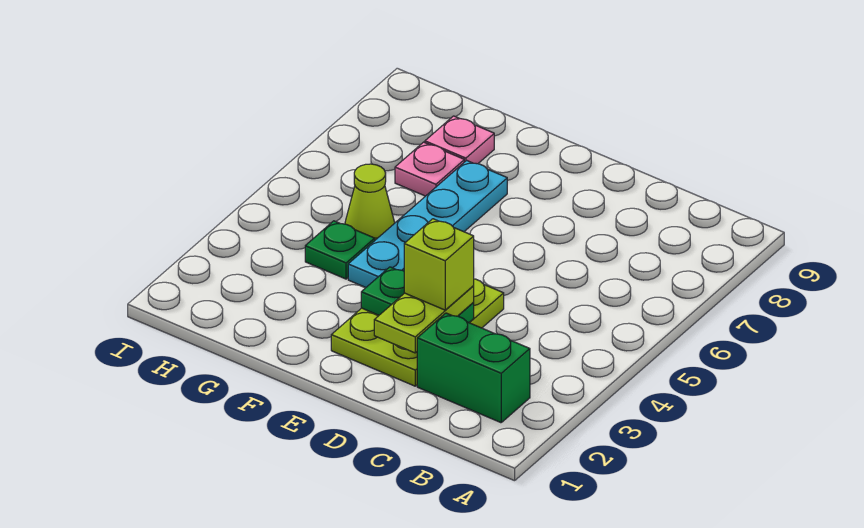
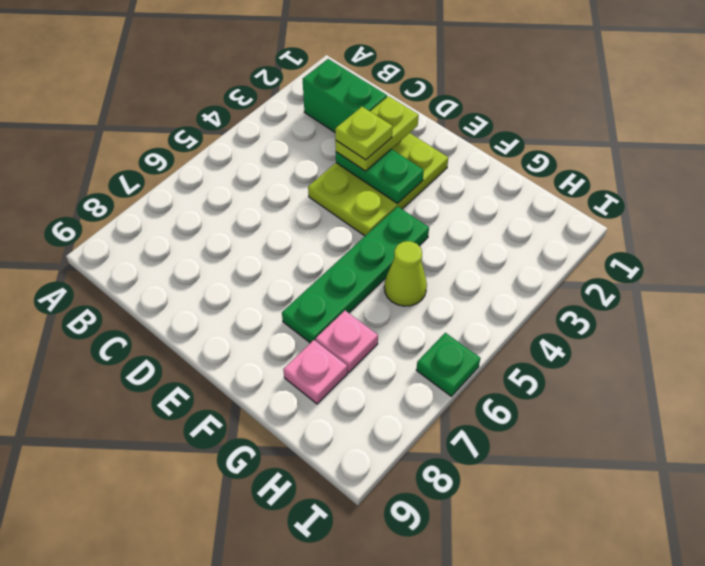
lime brick D3 level 4 -> lime plate D3 level 4
cyan plate F4:F7 level 1 -> green plate F4:F7 level 1
green plate G4 level 1 -> green plate I6 level 1

